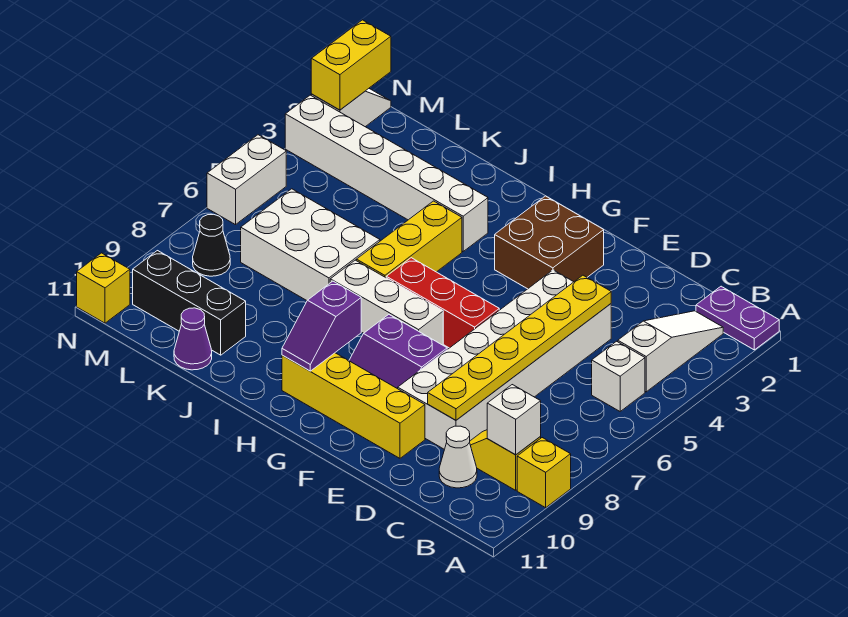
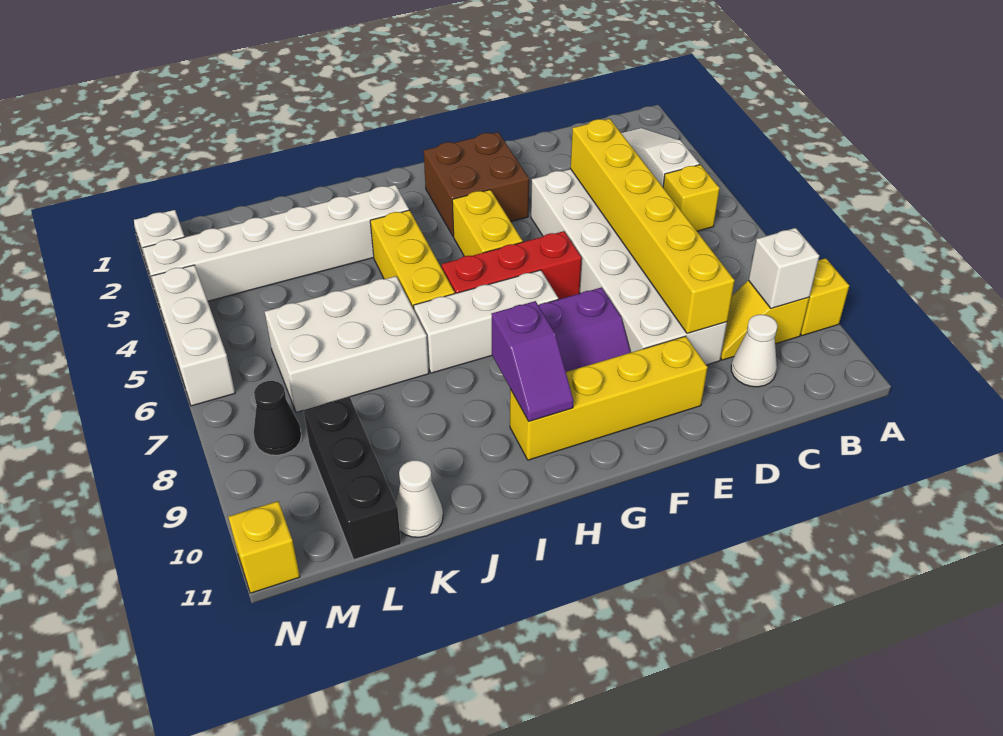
purple plate A1:B1 level 1 -> none
white brick B5 level 1 -> yellow brick B5 level 1
yellow plate D4:D9 level 2 -> yellow brick D4:D9 level 2
black brick K10:M10 level 1 -> black brick L9:L11 level 1
purple cone K11 level 1 -> white cone K11 level 1
yellow brick N1:N2 level 2 -> yellow brick G4:G5 level 1
white brick N5:N6 level 1 -> white brick N4:N6 level 1

